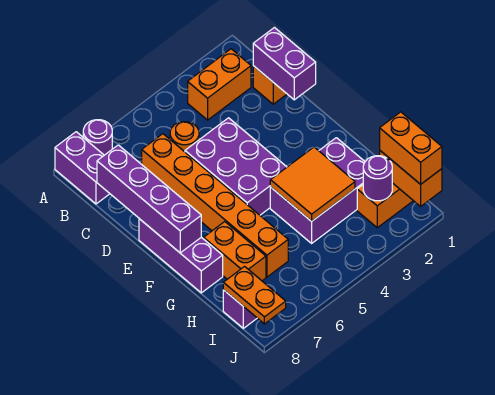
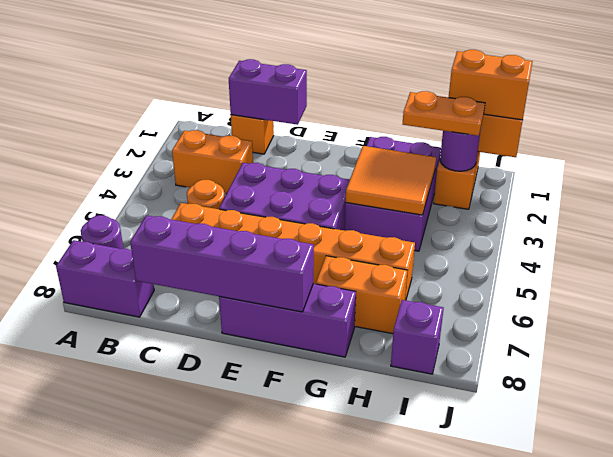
orange brick B2:B3 level 1 -> orange brick B3:C3 level 1
orange plate I8:J8 level 2 -> orange plate H2:I2 level 3

